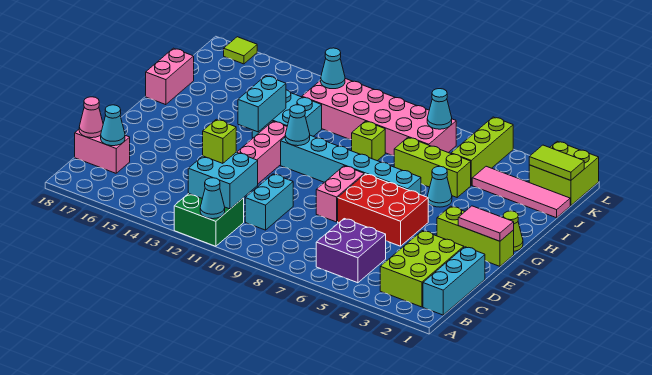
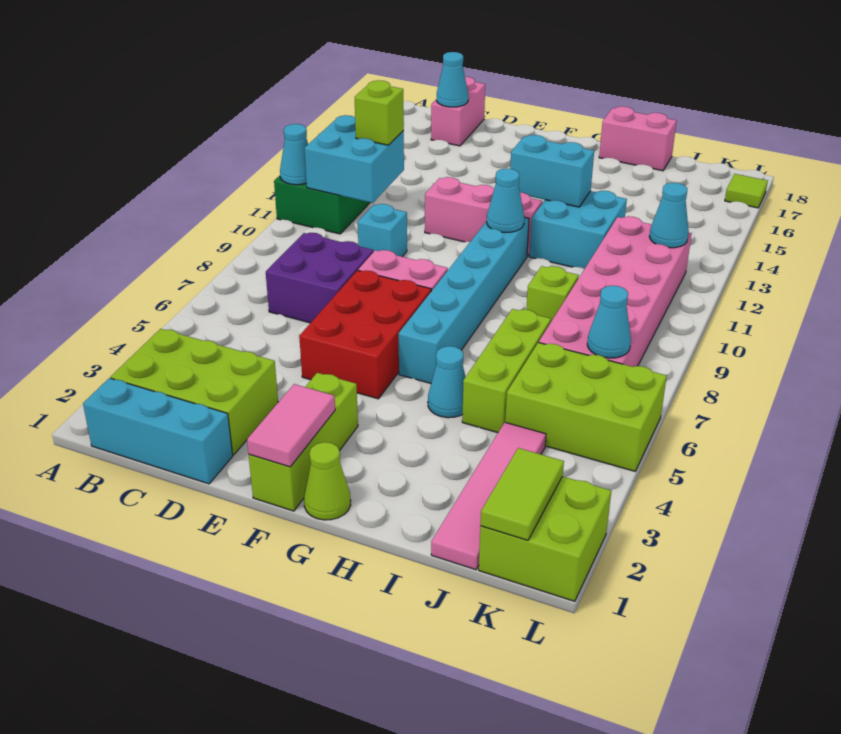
purple brick B5:C6 level 1 -> purple brick C7:D8 level 1
cyan brick C10:D10 level 1 -> cyan brick D10 level 1
pink cone C18 level 2 -> none
lime brick J5:L5 level 1 -> lime brick J5:L6 level 1

